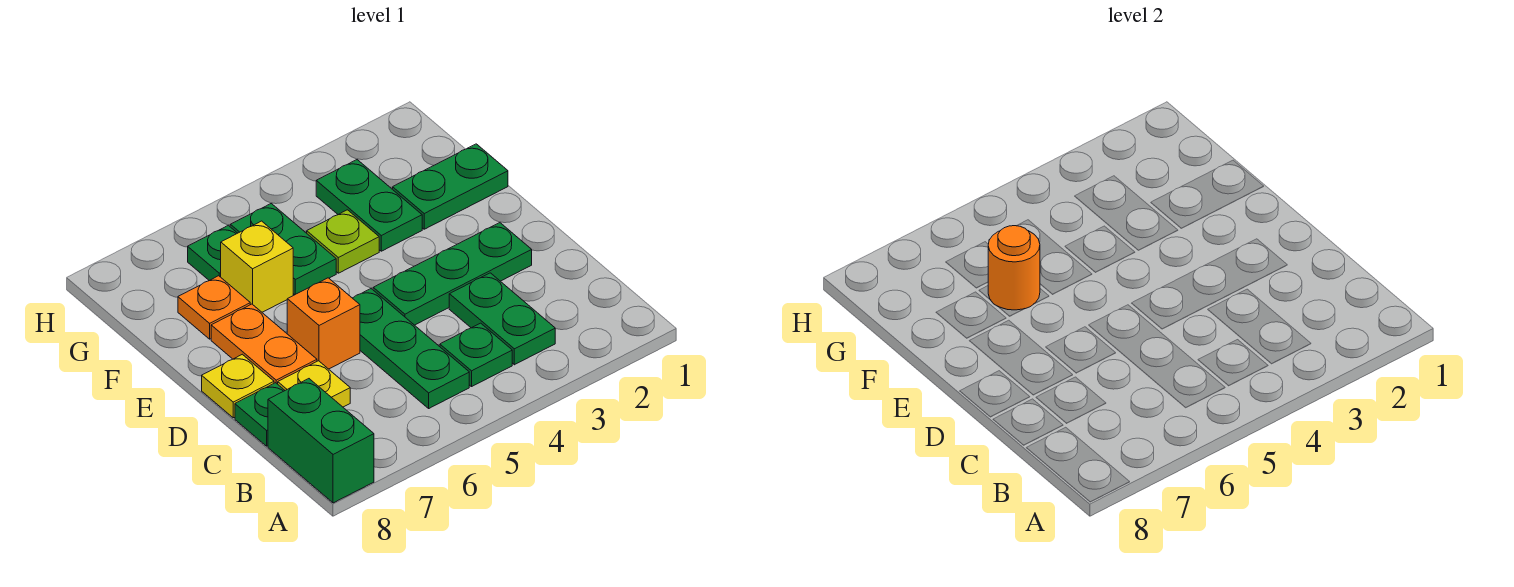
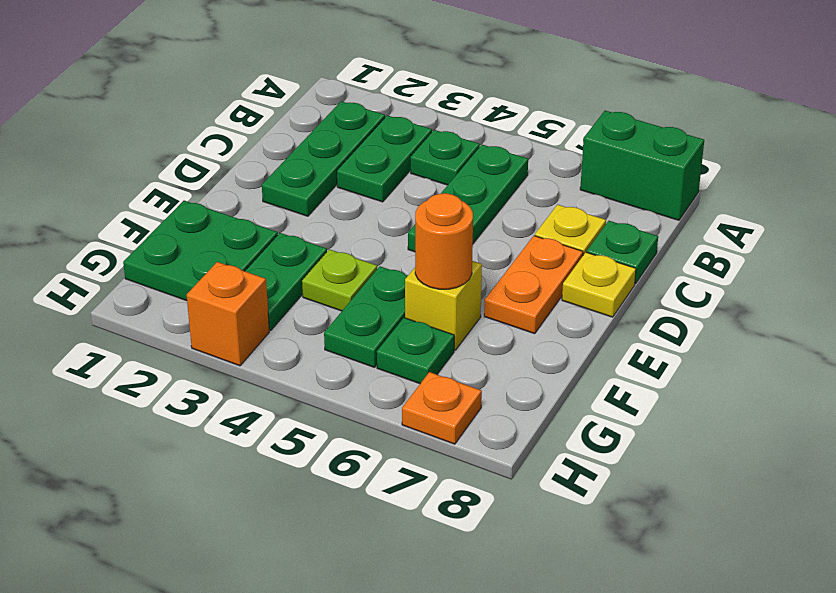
green brick A8:B8 level 1 -> green brick A7:A8 level 1
green plate D2:D4 level 1 -> green plate B2:D2 level 1
orange brick D6 level 1 -> orange brick H3 level 1
green plate F1:F2 level 1 -> green plate F1:G2 level 1
orange plate F7 level 1 -> orange plate H7 level 1

